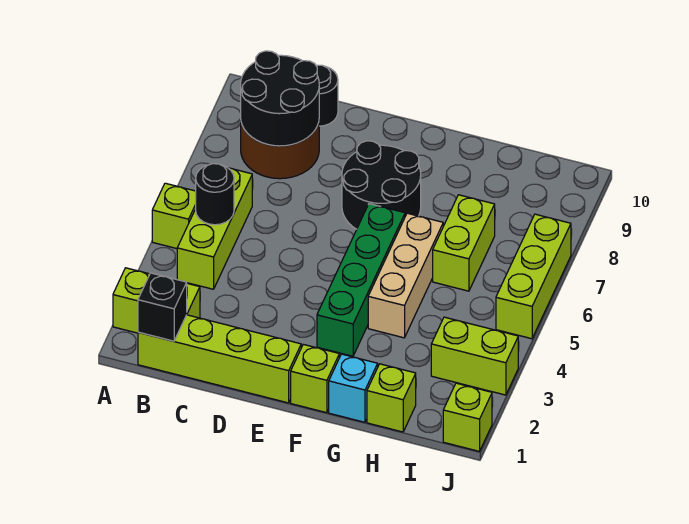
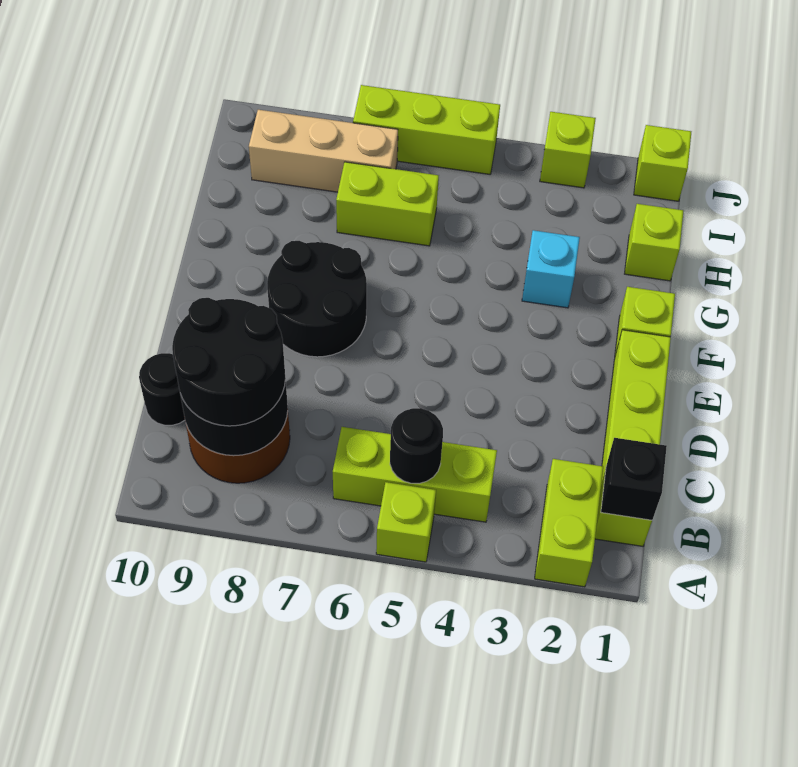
none -> black round brick B8:C9 level 3
green brick F3:F6 level 1 -> none
cyan brick G1 level 1 -> cyan brick G3 level 1
tan brick G4:G6 level 1 -> tan brick I7:I9 level 1
lime brick I3:J3 level 1 -> lime brick J3 level 1

